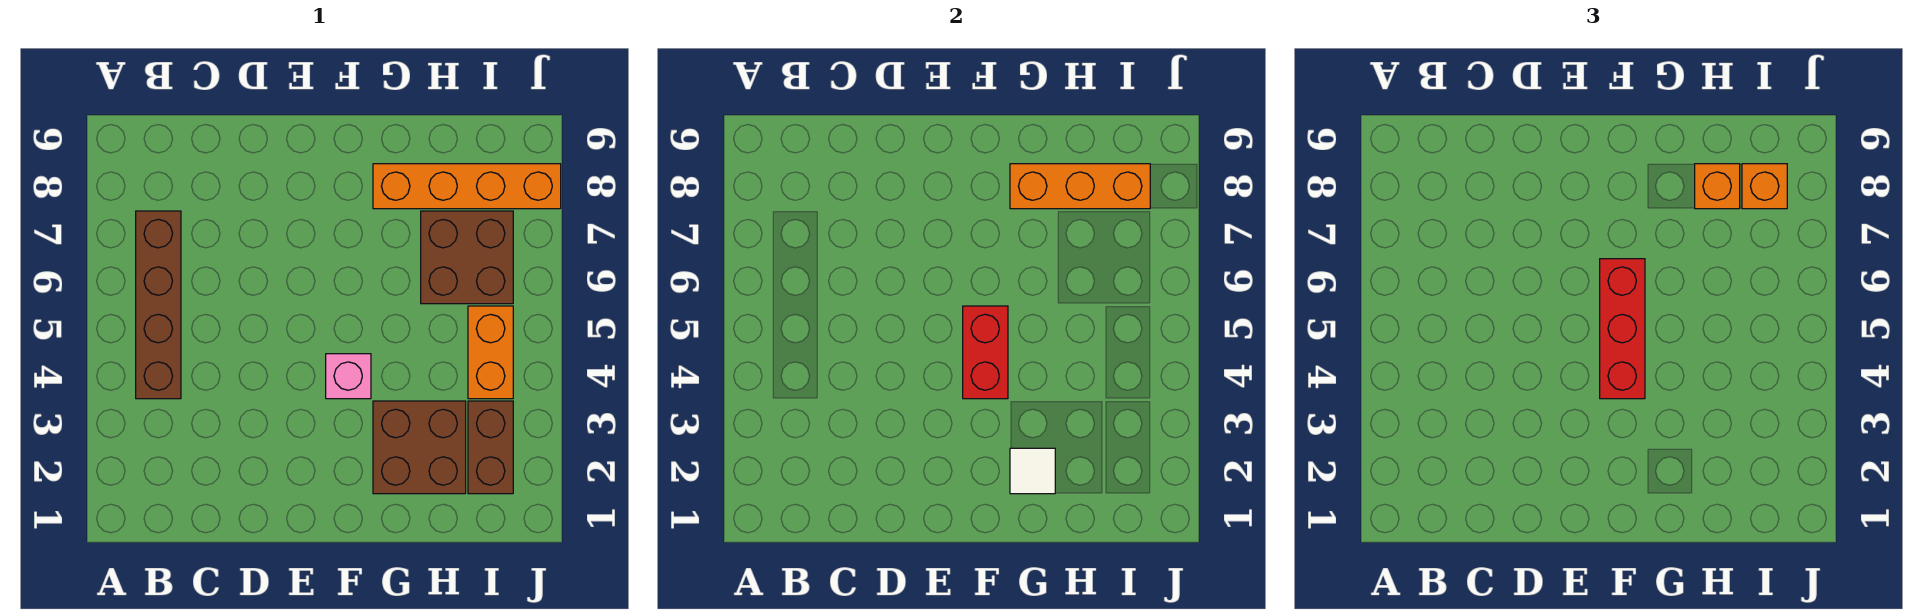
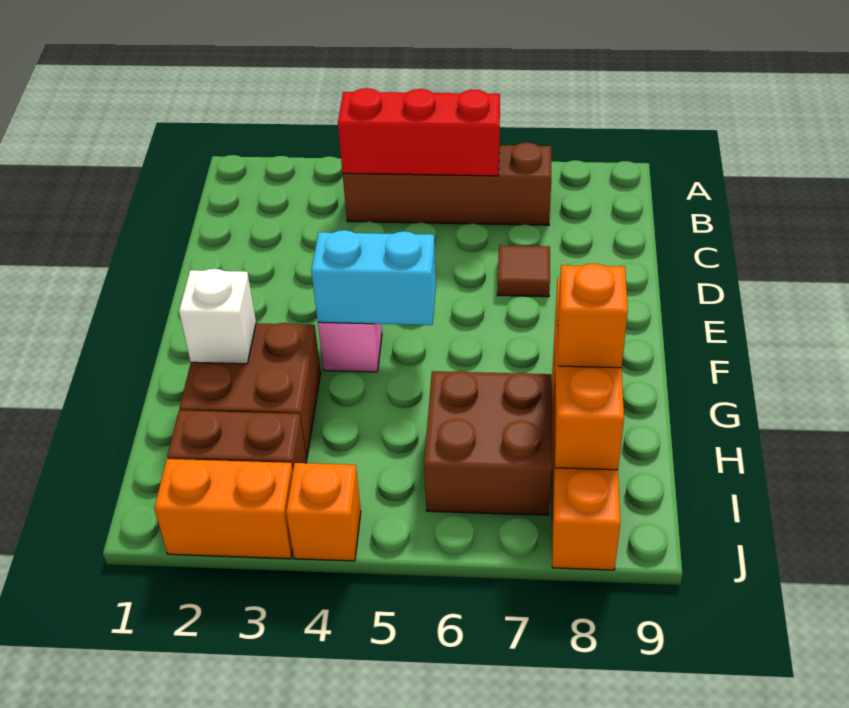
none -> brown tile D7 level 1
red brick F4:F5 level 2 -> cyan brick F4:F5 level 2
red brick F4:F6 level 3 -> red brick B4:B6 level 2
white tile G2 level 2 -> white brick G2 level 2
orange brick I4:I5 level 1 -> orange brick J2:J3 level 1
orange brick I8 level 3 -> orange brick J4 level 1

